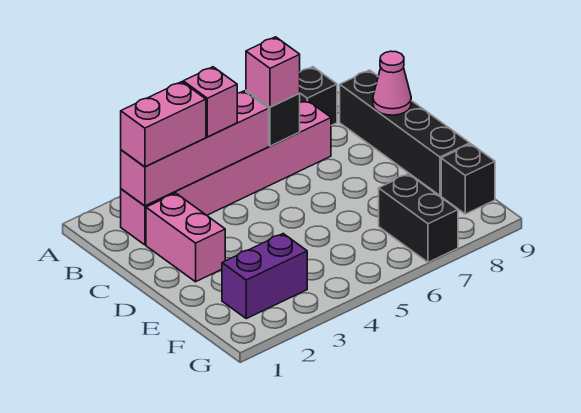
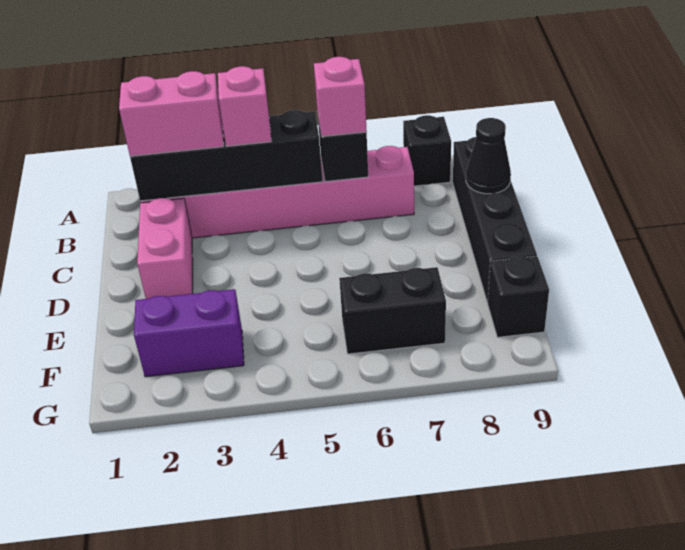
pink brick B2:B5 level 2 -> black brick B2:B5 level 2
pink cone C9 level 2 -> black cone C9 level 2
black brick F7:G7 level 1 -> black brick F6:F7 level 1

